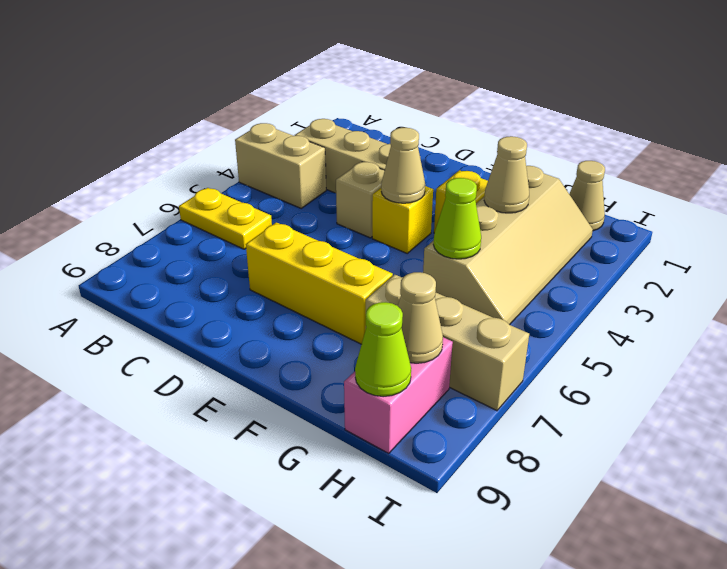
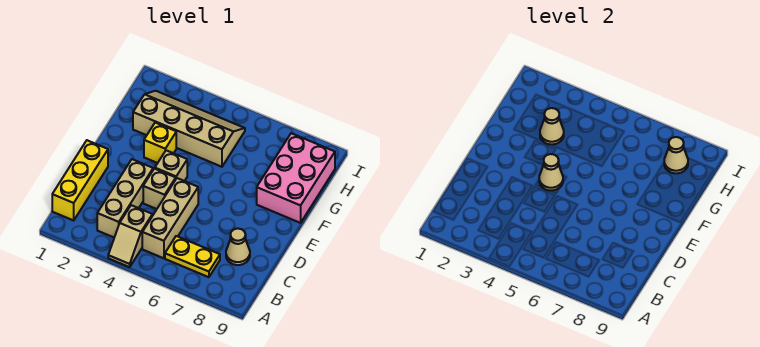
tan brick A4:B4 level 1 -> tan slope A4:B4 level 1 top B
yellow plate A6:B6 level 1 -> yellow plate B6:B7 level 1
yellow brick D7:F7 level 1 -> yellow brick B1:D1 level 1
yellow brick E4 level 1 -> tan brick E4 level 1
lime cone G5 level 2 -> none
tan brick G7:I7 level 1 -> tan brick B5:D5 level 1
tan cone H1 level 1 -> tan cone C8 level 1
pink brick H8:H9 level 1 -> pink brick F8:H9 level 1
lime cone H9 level 2 -> none

